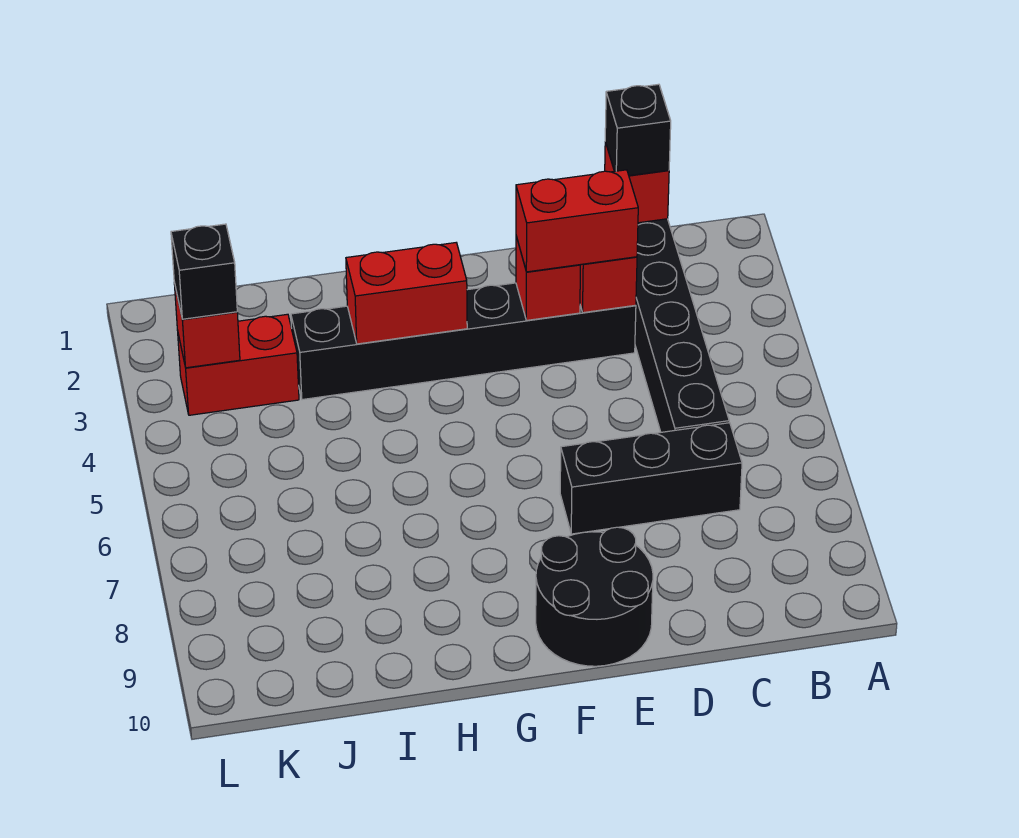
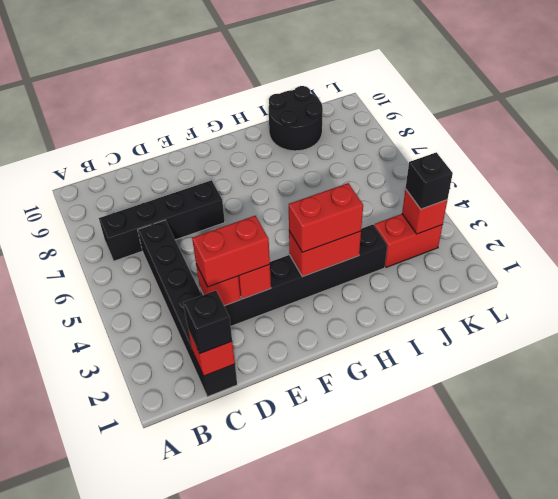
black brick C7:E7 level 1 -> black brick B7:E7 level 1
black round brick E9:F10 level 1 -> black round brick I9:J10 level 1
none -> red brick G3:H3 level 3

